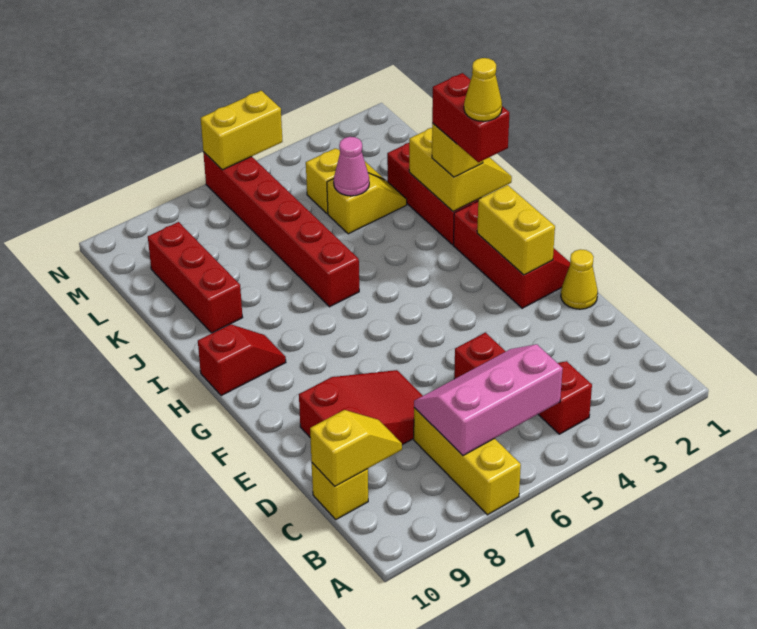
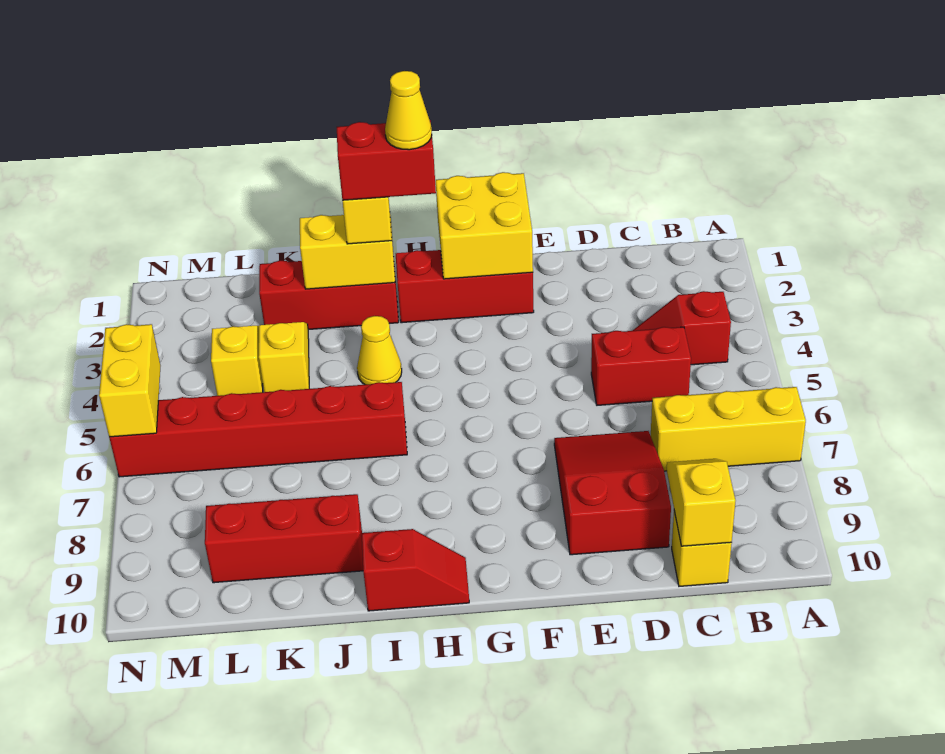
pink slope B5:C7 level 2 top B -> none
yellow cone E1 level 1 -> yellow cone I4 level 1
yellow brick F2:G2 level 2 -> yellow brick F1:G2 level 2
red slope H9:H10 level 1 top 10 -> red slope H10:I10 level 1 top I
pink cone K4 level 2 -> none

